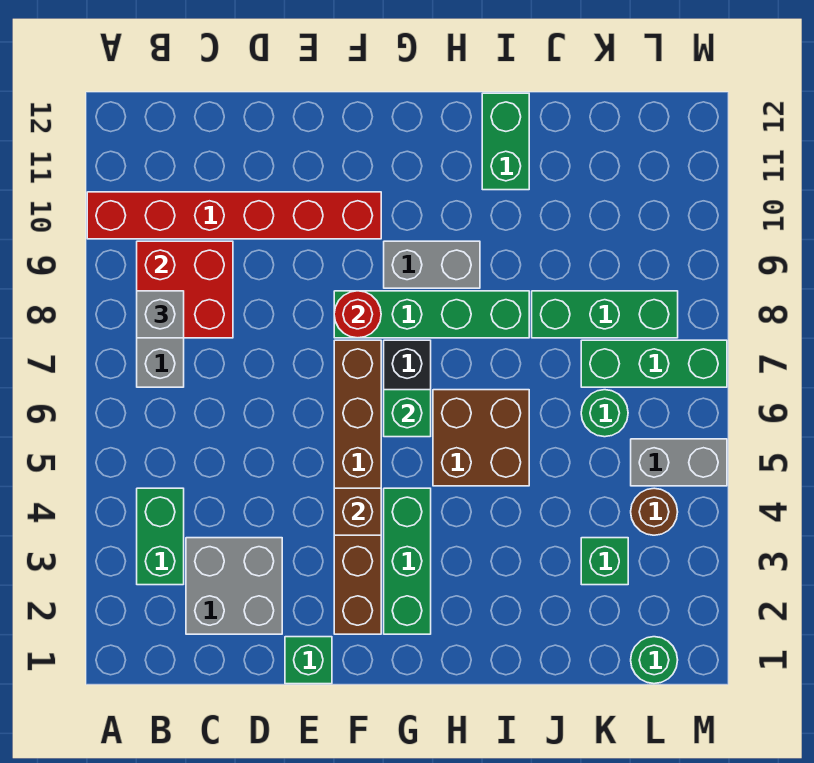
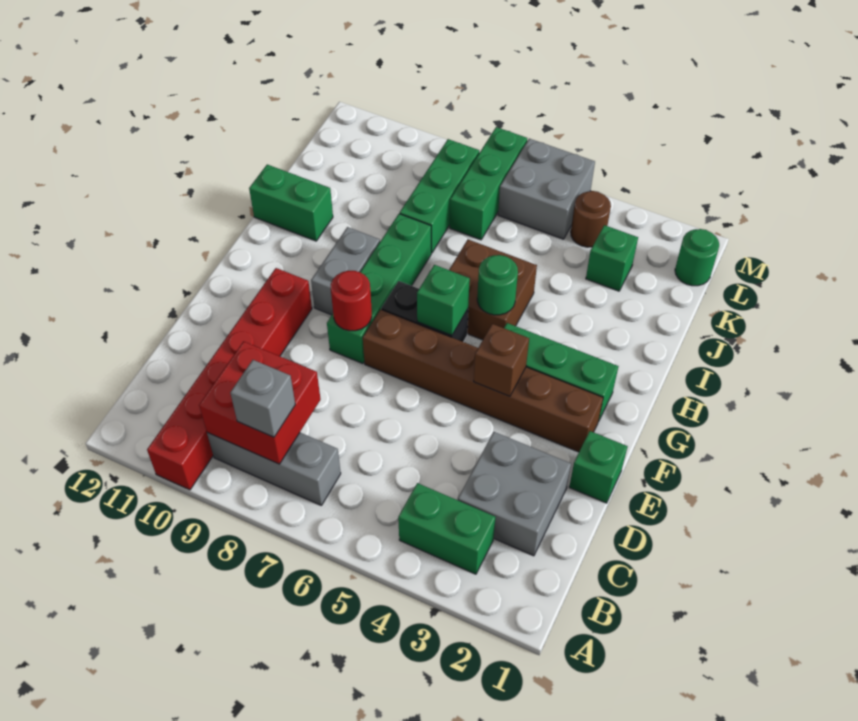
green round brick K6 level 1 -> green round brick H5 level 2
grey brick L5:M5 level 1 -> grey brick L5:M6 level 1

